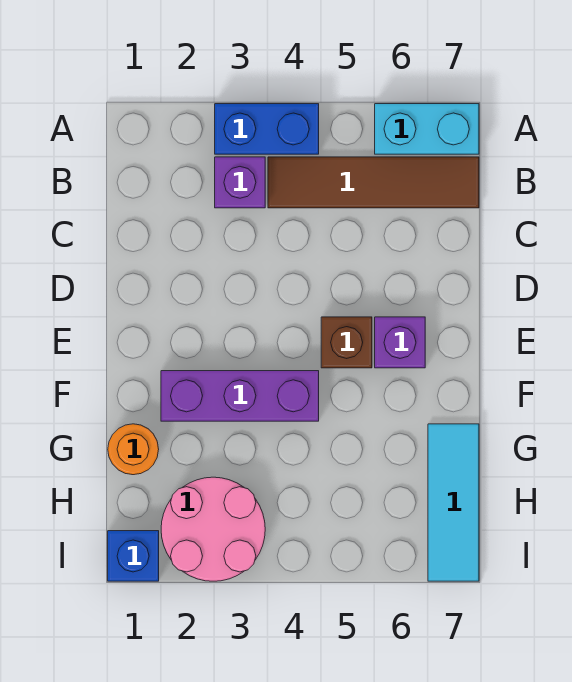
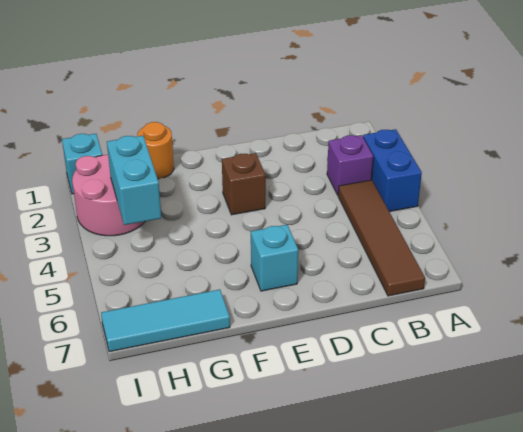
cyan brick A6:A7 level 1 -> cyan brick H3:H4 level 2
brown brick E5 level 1 -> brown brick E3 level 1
purple brick E6 level 1 -> cyan brick E6 level 1
purple brick F2:F4 level 1 -> none
blue brick I1 level 1 -> cyan brick I1 level 1

